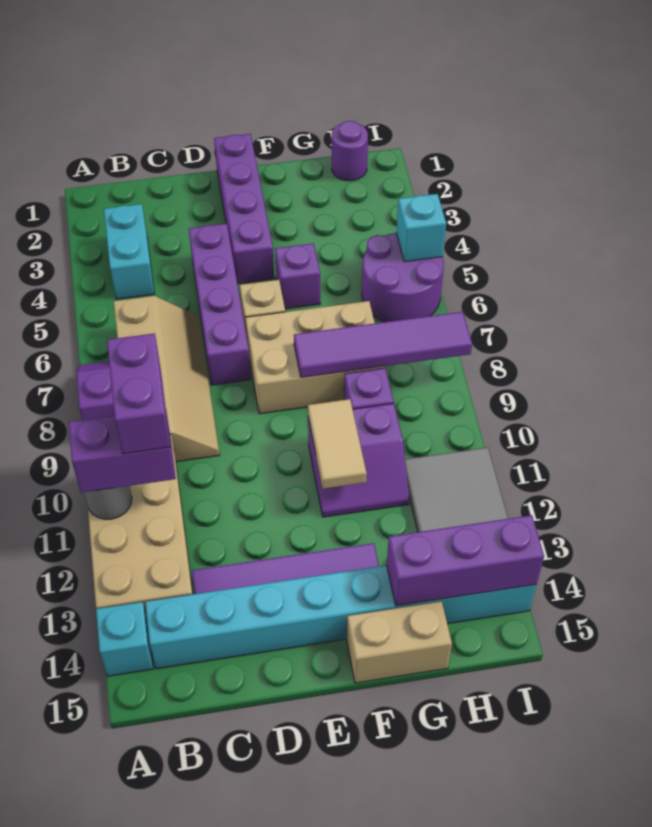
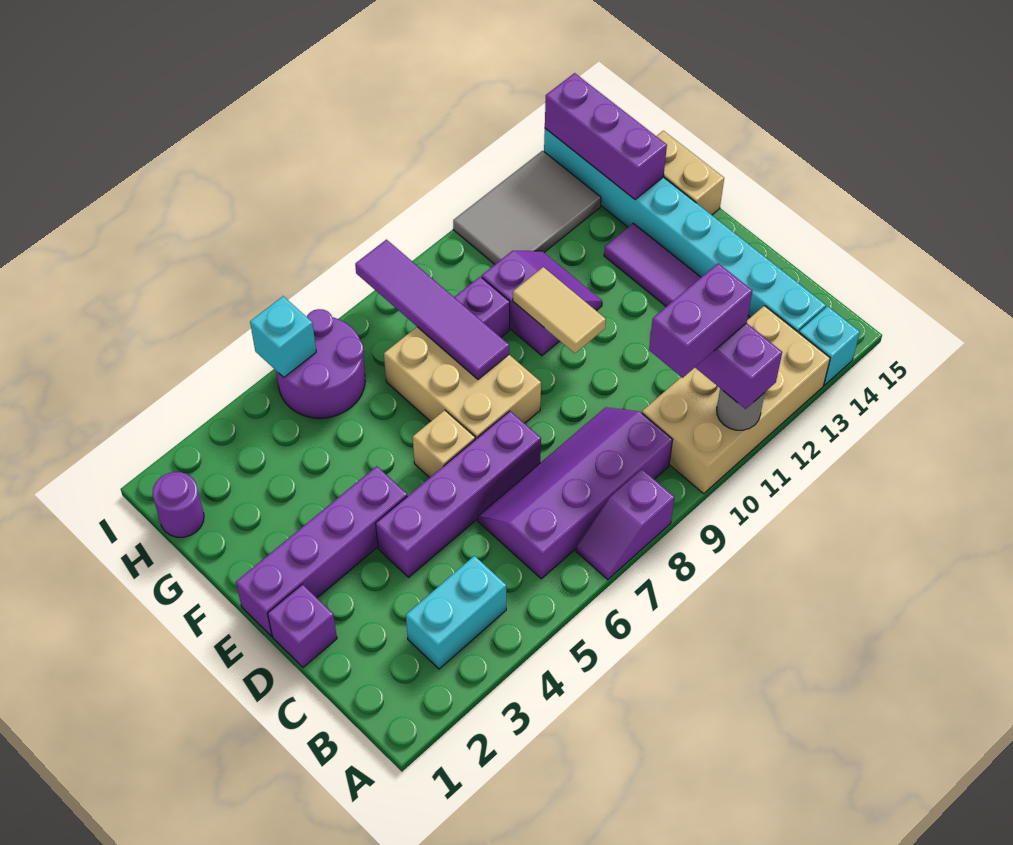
tan slope B6:C9 level 1 top B -> purple slope B6:C9 level 1 top B
purple brick F5 level 1 -> purple brick D1 level 1
tan tile F10:F11 level 2 -> tan tile E10:F10 level 2

